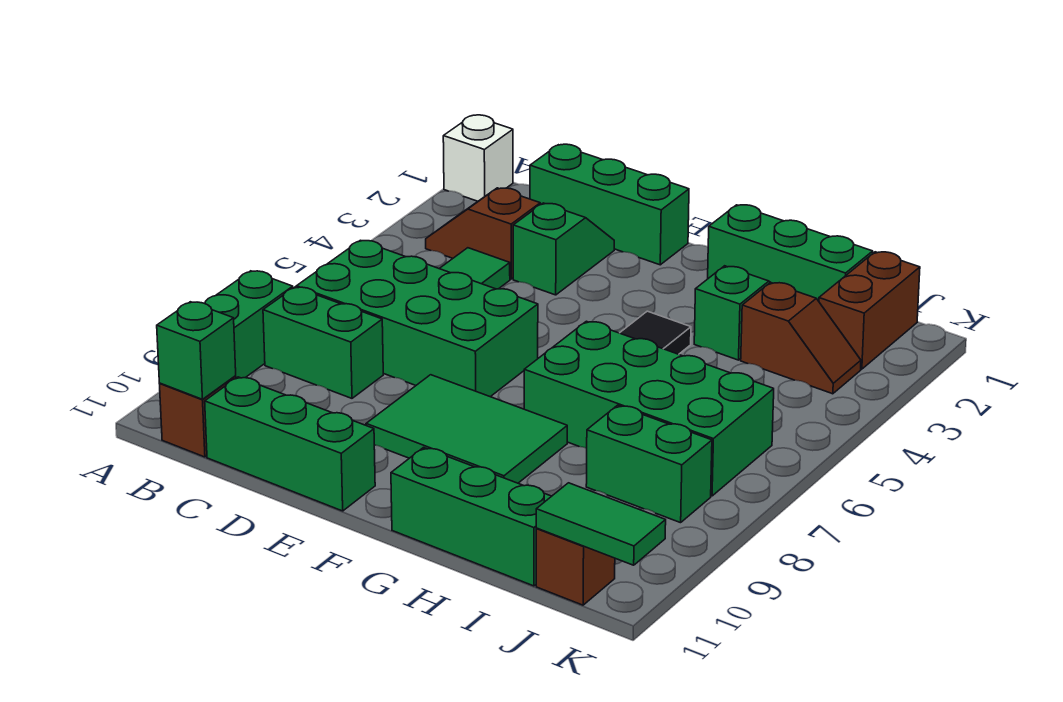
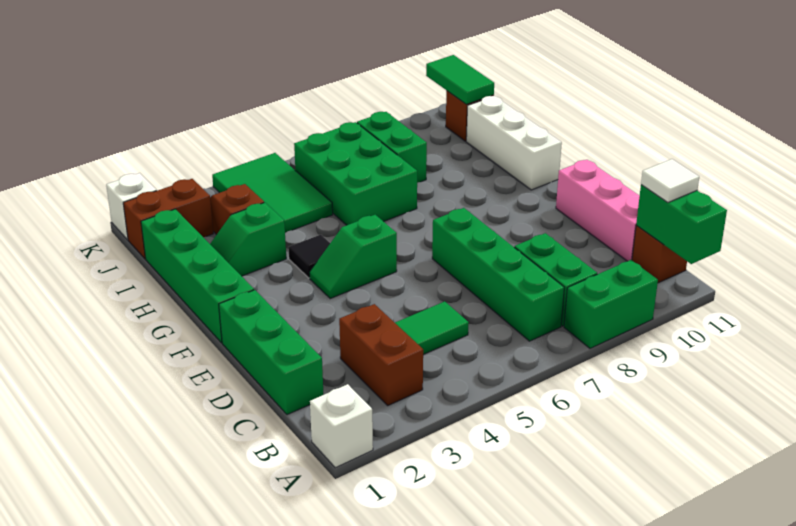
brown slope B3:C3 level 1 top C -> brown brick B3:C3 level 1
green brick B6:E7 level 1 -> green brick B7:E7 level 1
green brick B11 level 2 -> green brick A11:B11 level 2
none -> white tile B11 level 3
green brick C11:E11 level 1 -> pink brick C11:E11 level 1
green slope D2:D3 level 1 top 3 -> green slope F4:F5 level 1 top 5
green tile E8:G9 level 1 -> green tile I4:K5 level 1
green brick G1:I1 level 1 -> green brick F1:I1 level 1
green brick G6:J7 level 1 -> green brick H6:J7 level 1
green brick G11:I11 level 1 -> white brick G11:I11 level 1
none -> white brick K1 level 1

